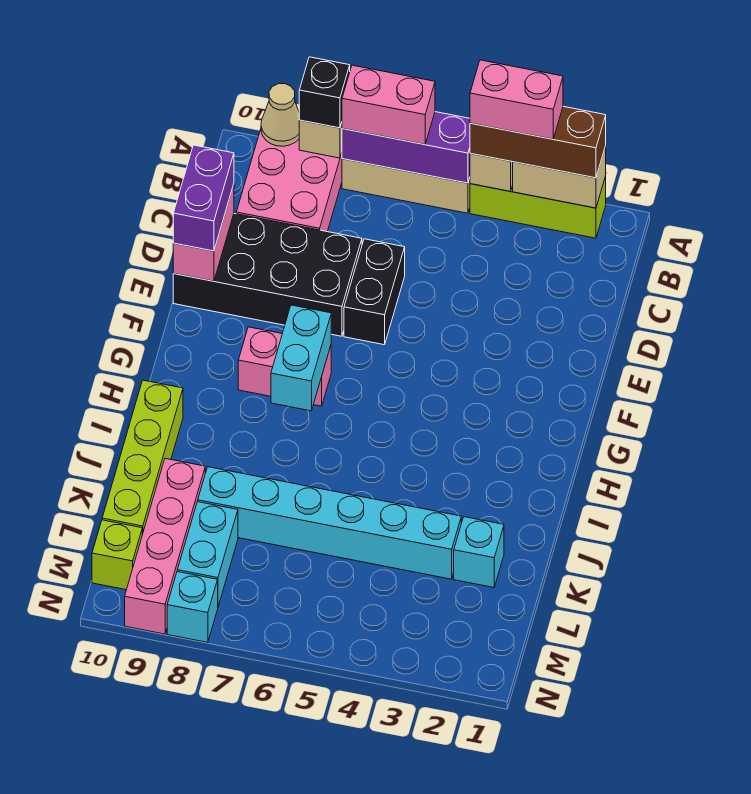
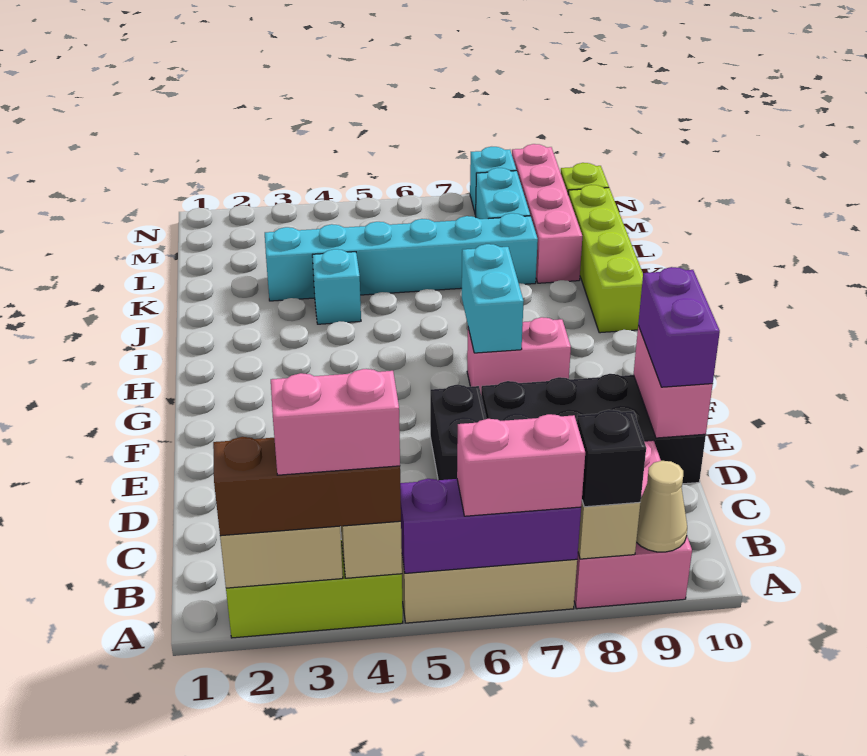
cyan brick K2 level 1 -> cyan brick J4 level 1

